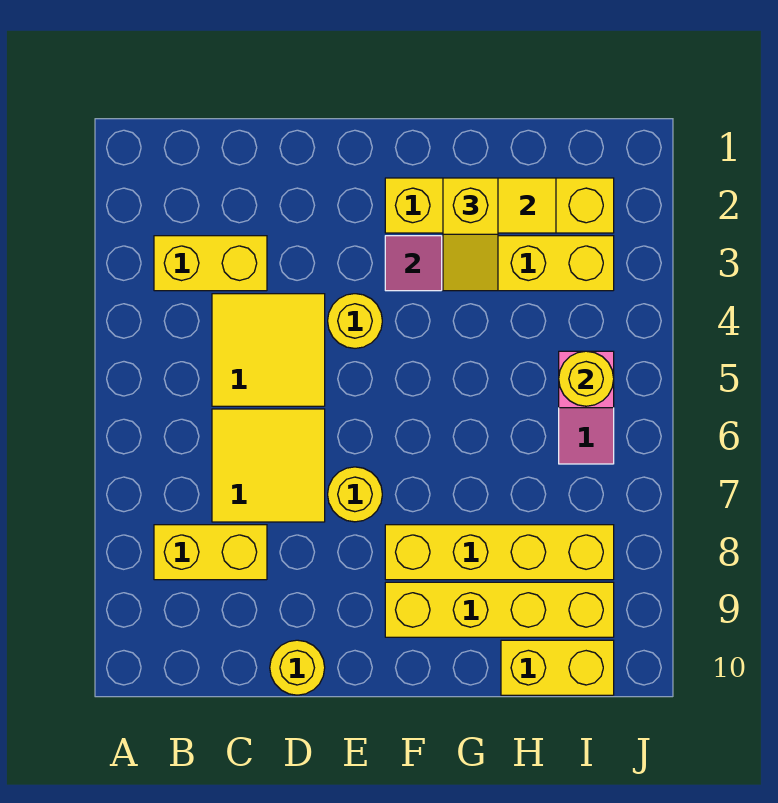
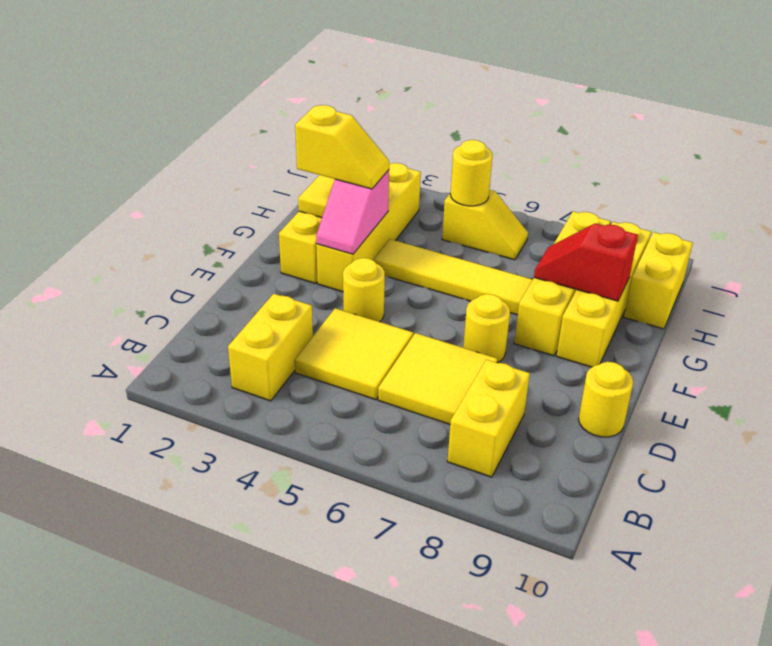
none -> yellow tile G4:G7 level 1
none -> red slope G8:G9 level 2 top 9
pink slope I5:I6 level 1 top 5 -> yellow slope I5:I6 level 1 top 5

